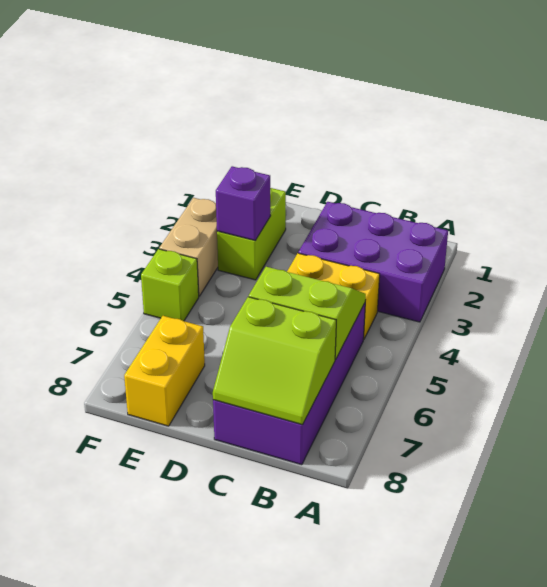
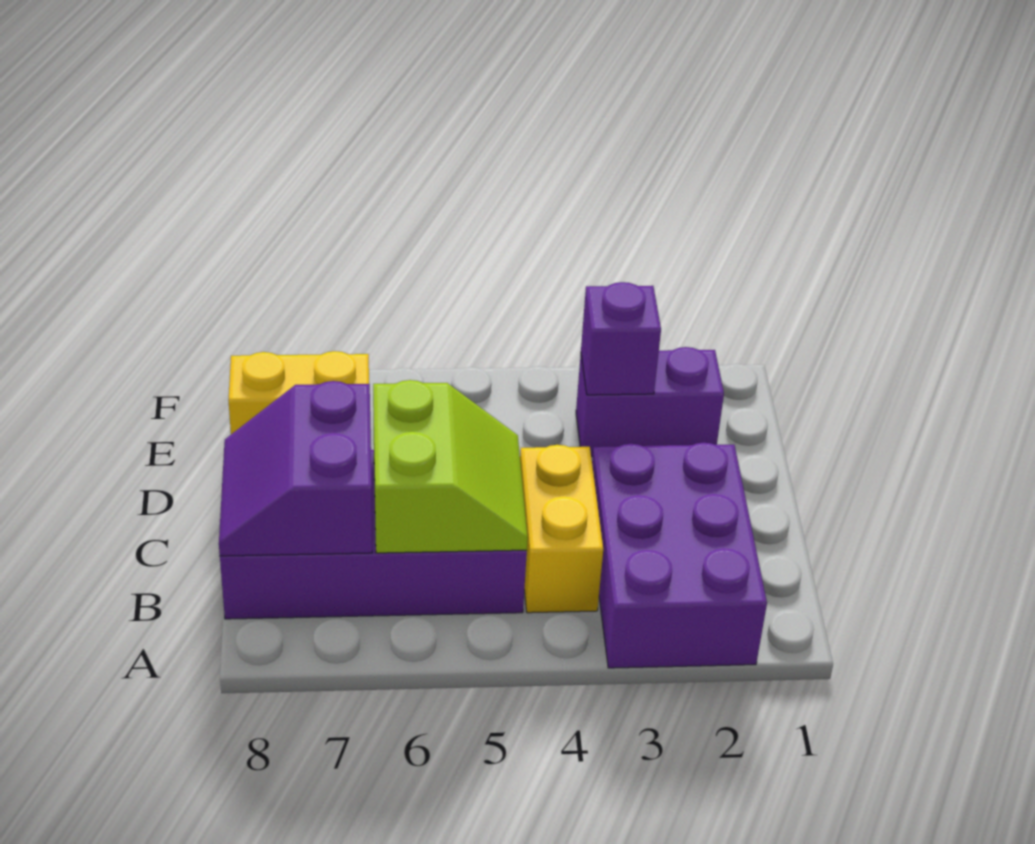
lime slope B7:C8 level 2 top 7 -> purple slope B7:C8 level 2 top 7
lime brick E2:E3 level 1 -> purple brick E2:E3 level 1
tan brick F3:F4 level 1 -> none
lime brick F5 level 1 -> none

